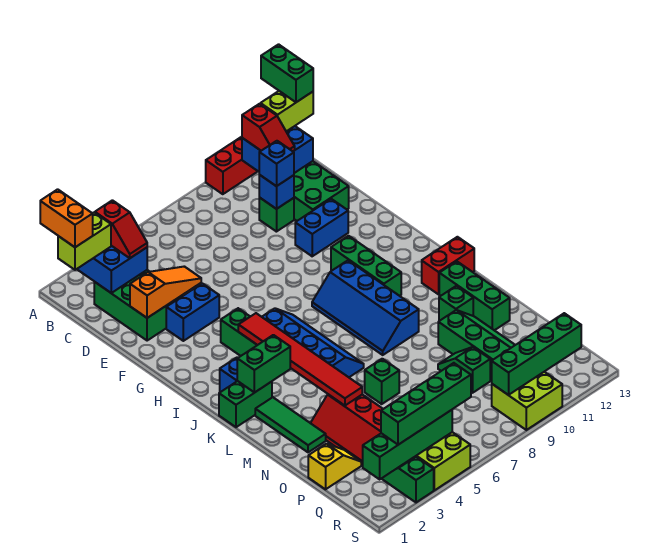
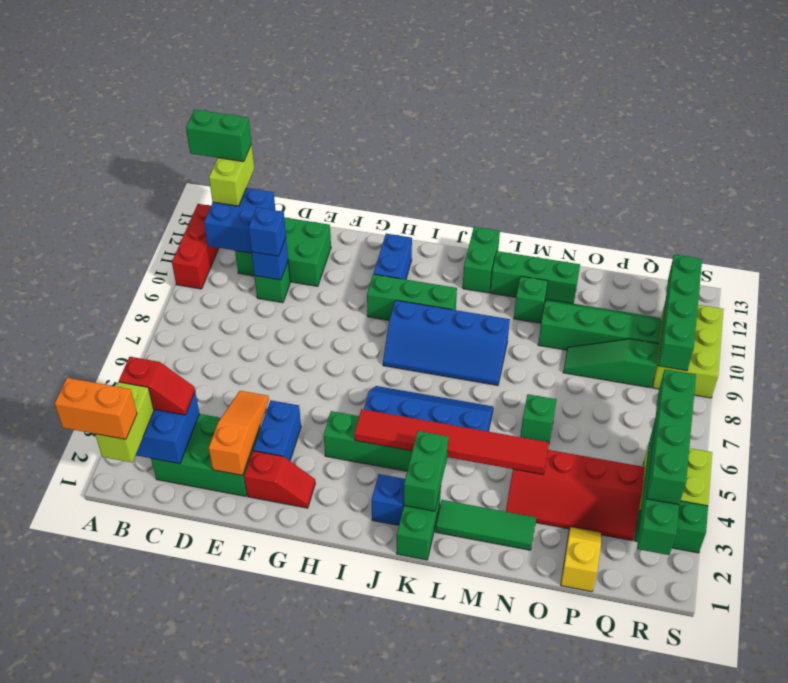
red slope B11:C11 level 3 top B -> red slope F2:G2 level 1 top F
blue brick F10:F11 level 1 -> blue brick H11:H12 level 1
red brick K12:K13 level 1 -> green brick K12:K13 level 1
green slope O9:P9 level 1 top P -> green slope O9:Q9 level 1 top Q
lime brick R9:S10 level 1 -> lime brick R9:S11 level 1

